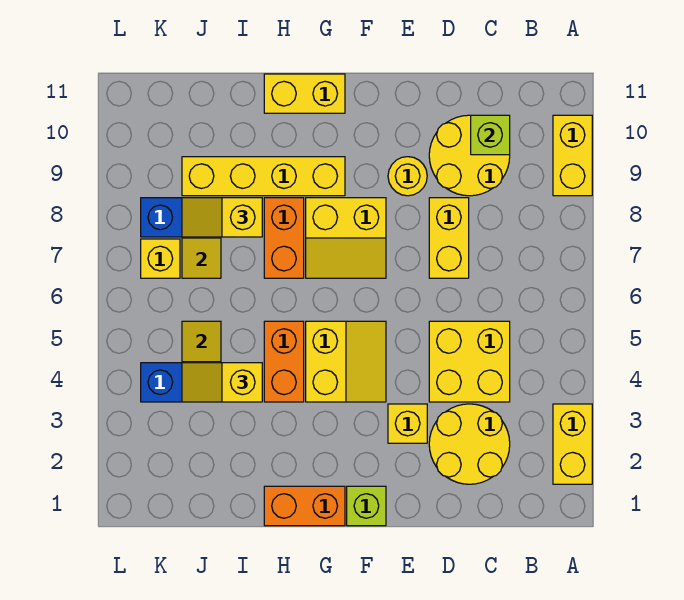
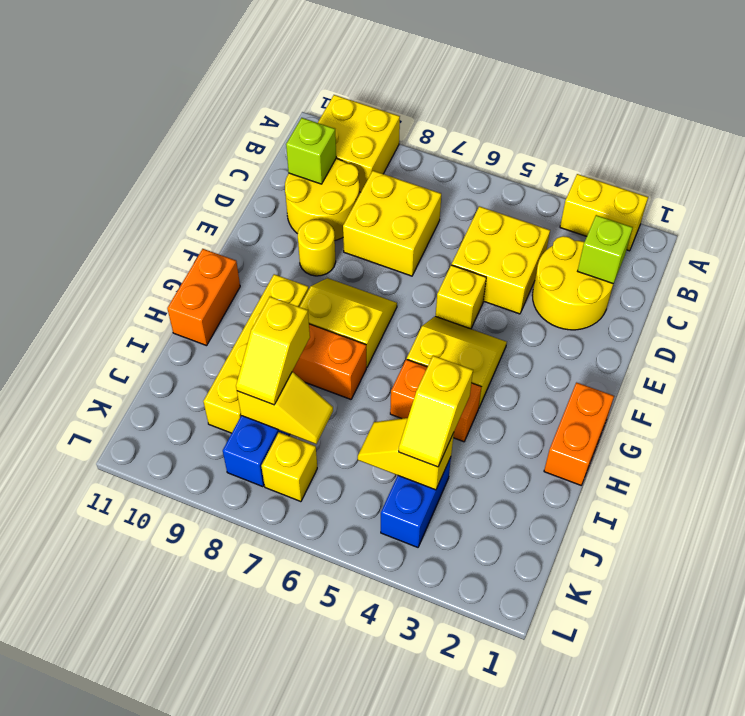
yellow brick A9:A10 level 1 -> yellow brick A9:B10 level 1
yellow brick D7:D8 level 1 -> yellow brick C7:D8 level 1
yellow brick E3 level 1 -> yellow brick E5 level 1
lime brick F1 level 1 -> lime brick C2 level 2
yellow slope F7:G8 level 1 top 8 -> yellow slope F7:G8 level 1 top G
yellow brick G11:H11 level 1 -> orange brick G11:H11 level 1

